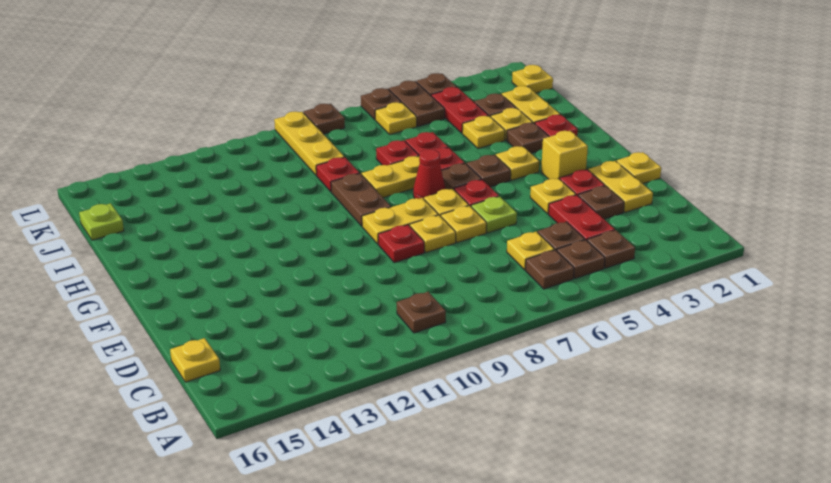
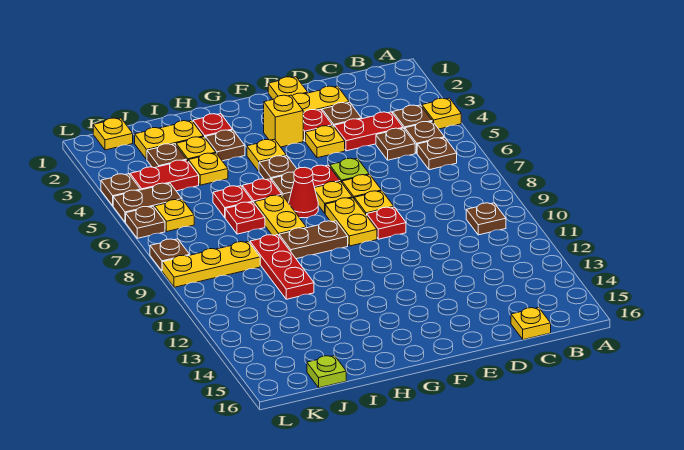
yellow plate C6 level 1 -> yellow plate A4 level 1
red plate I9 level 1 -> red plate I9:I11 level 1

